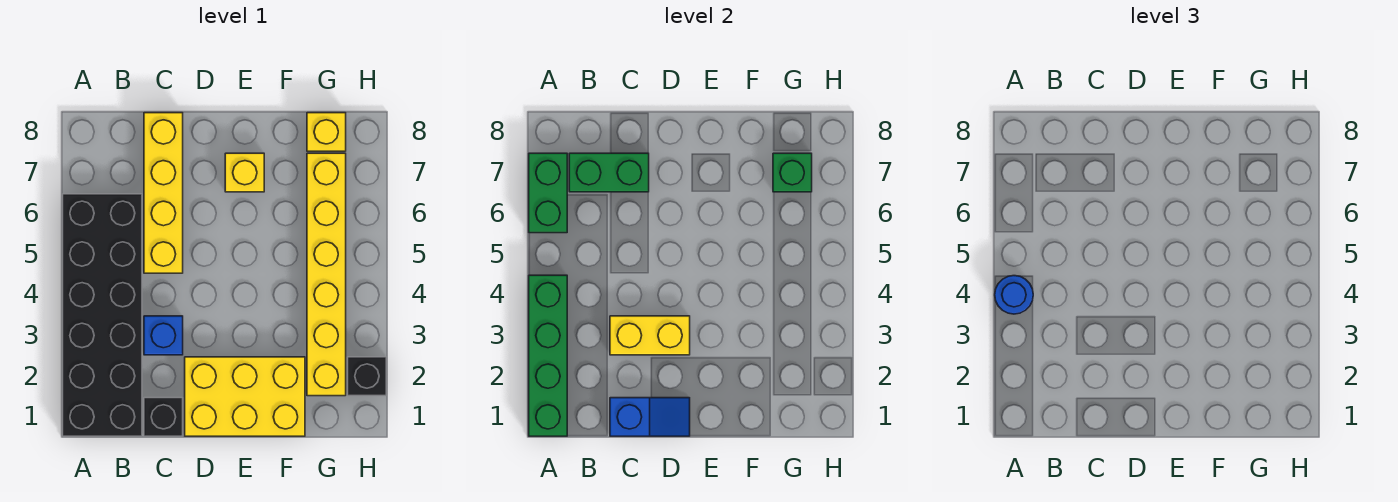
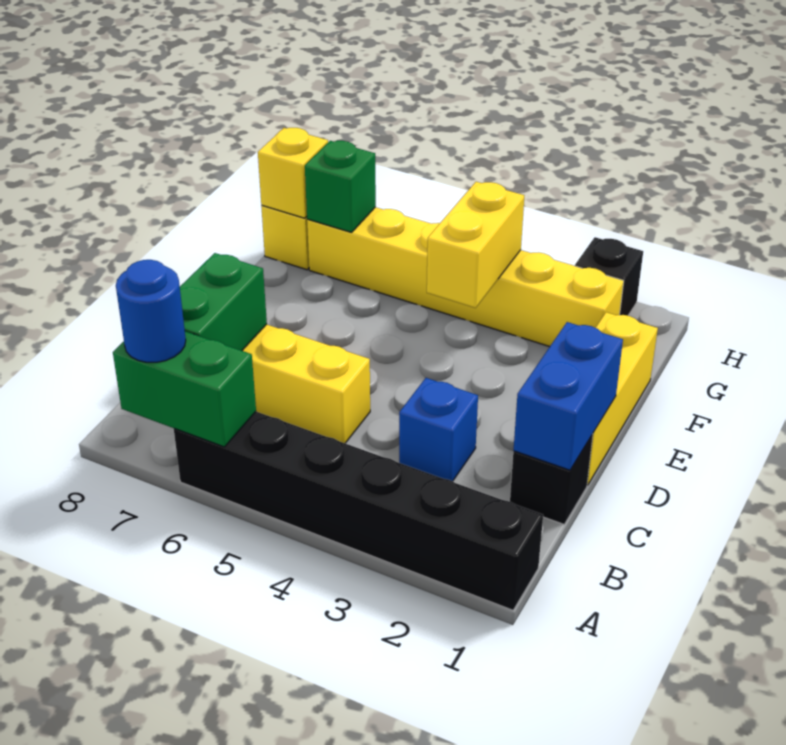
black brick A1:B6 level 1 -> black brick A1:A6 level 1
green brick A1:A4 level 2 -> none
blue round brick A4 level 3 -> blue round brick A7 level 3
blue slope C1:D1 level 2 top C -> blue brick C1:D1 level 2
yellow brick C3:D3 level 2 -> yellow brick F4:G4 level 2
yellow brick D1:F2 level 1 -> yellow brick D1:F1 level 1
yellow brick E7 level 1 -> yellow brick G8 level 2

